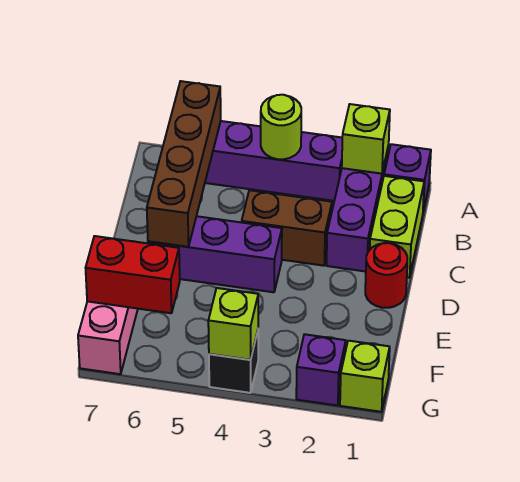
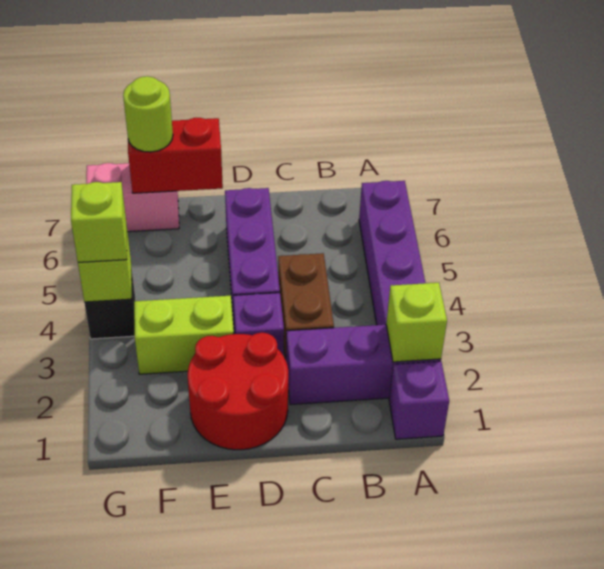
lime round brick A4 level 2 -> lime round brick F7 level 3
brown brick A6:D6 level 2 -> none
lime brick B1:C1 level 1 -> lime brick E3:F3 level 1
red round brick D1 level 1 -> red round brick D1:E2 level 1
red brick F6:F7 level 2 -> red brick E7:F7 level 2
lime brick G1 level 1 -> lime brick G4 level 3
purple brick G2 level 1 -> purple brick D3 level 1

